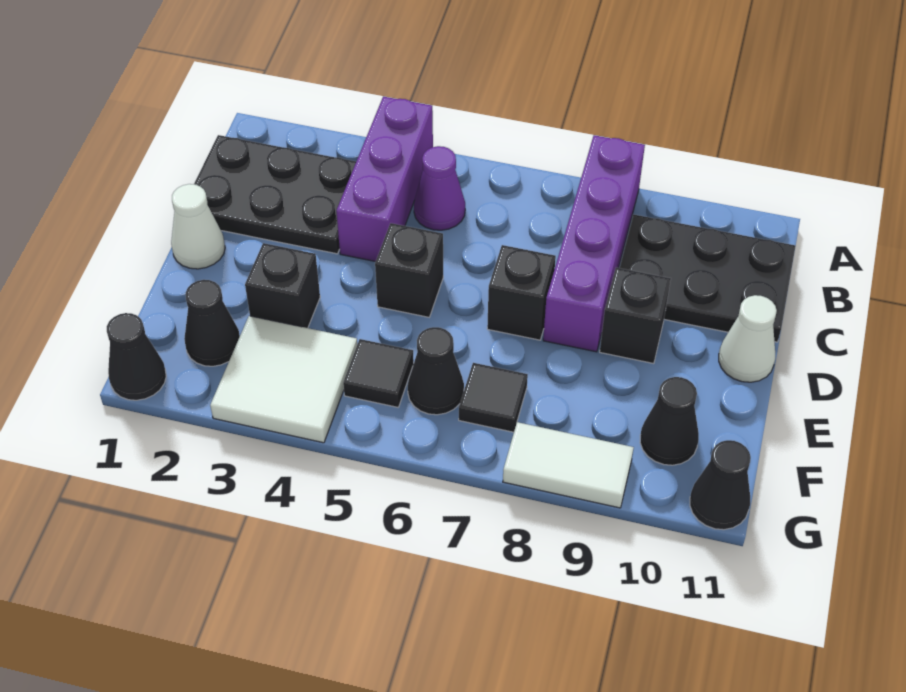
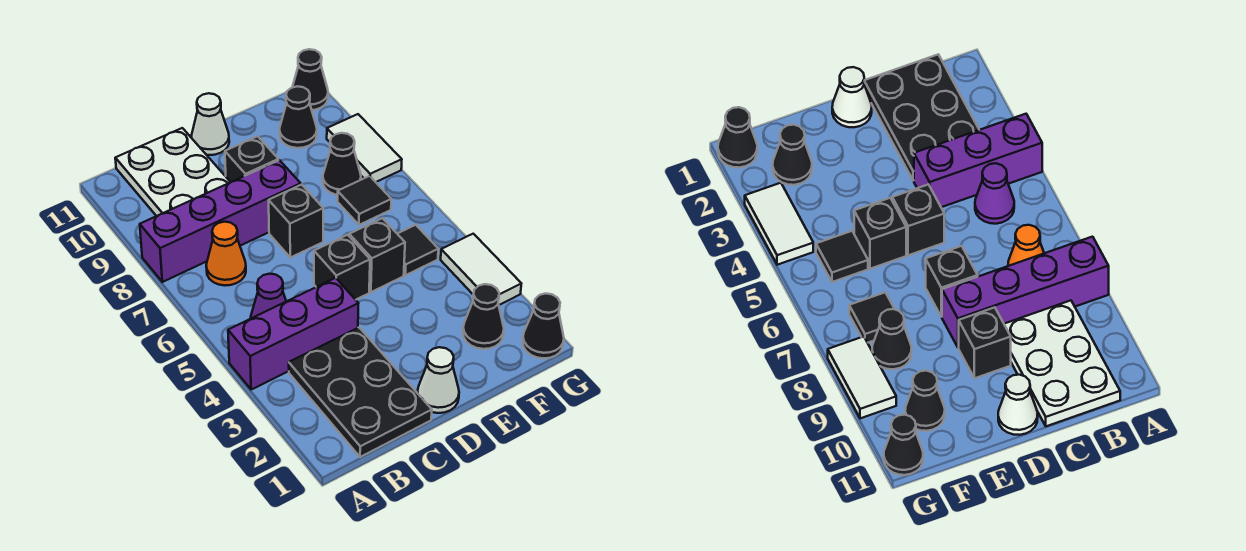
none -> orange cone B7 level 1
black plate B9:C11 level 1 -> white plate B9:C11 level 1
black brick E3 level 1 -> black brick E5 level 1
white tile F3:G4 level 1 -> white tile G3:G4 level 1
black cone F6 level 1 -> black cone F8 level 1

